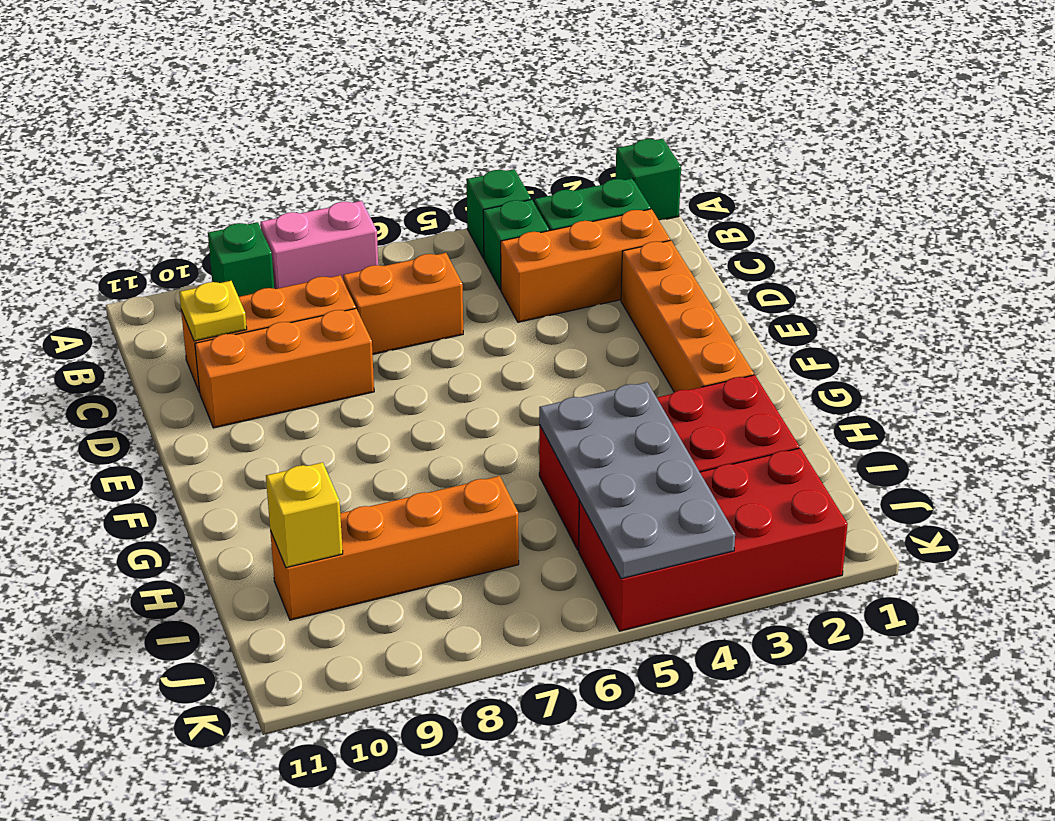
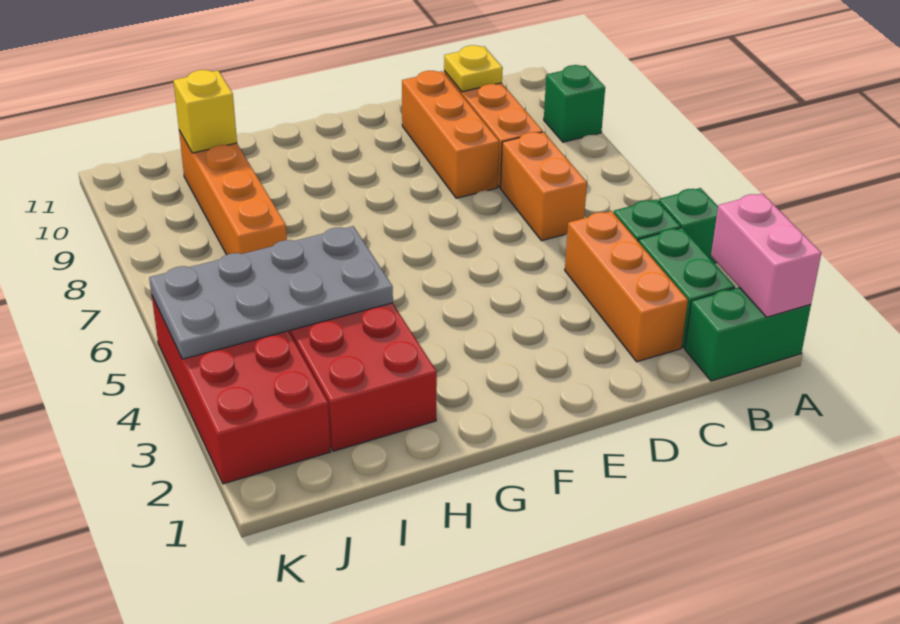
green brick A1 level 1 -> green brick A1:B1 level 1
pink brick A7:A8 level 1 -> pink brick A1:A2 level 2
orange brick D2:G2 level 1 -> none

